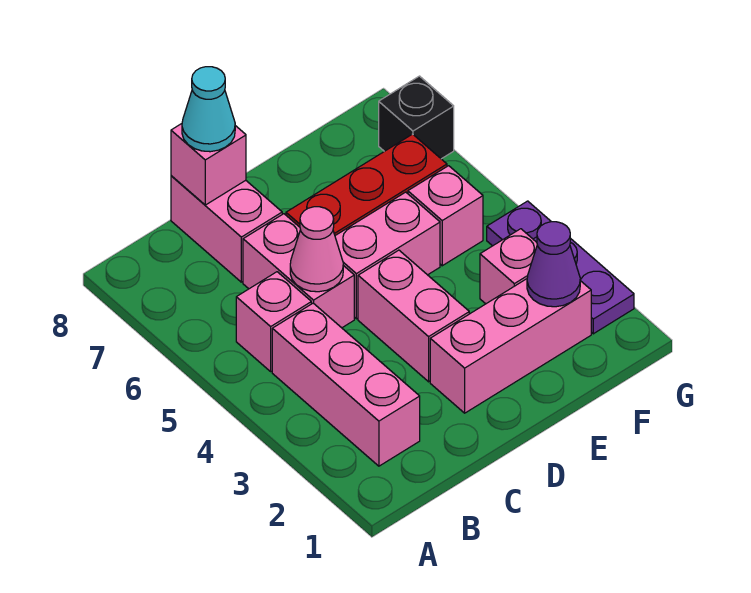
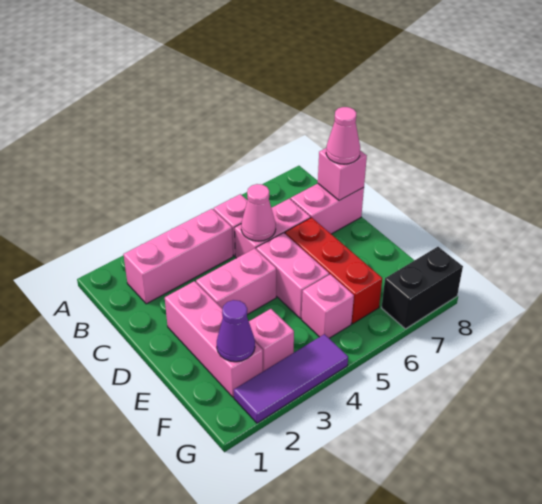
cyan cone C8 level 3 -> pink cone C8 level 3
purple plate G2:G4 level 1 -> purple tile G2:G4 level 1
black brick G7 level 1 -> black brick G7:G8 level 1

